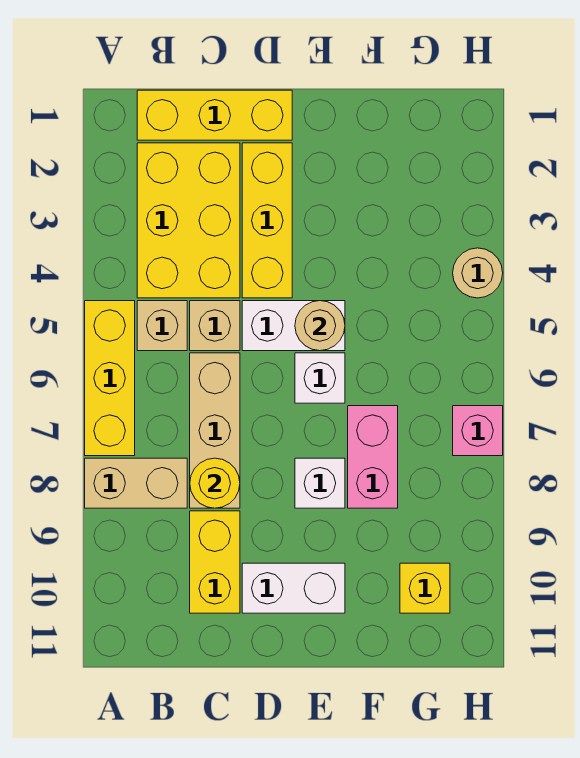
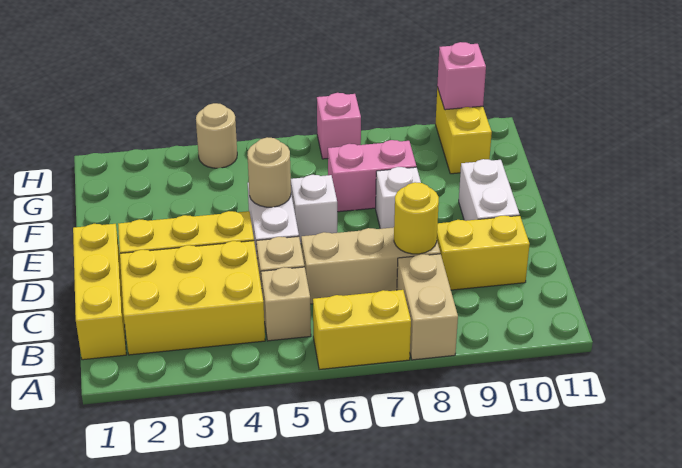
yellow brick A5:A7 level 1 -> yellow brick A6:A7 level 1
yellow brick G10 level 1 -> yellow brick G10:H10 level 1
none -> pink brick H10 level 2

